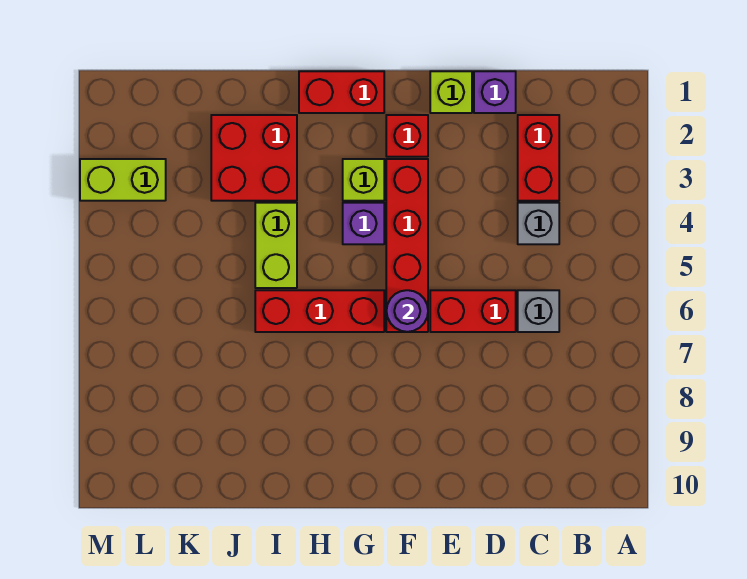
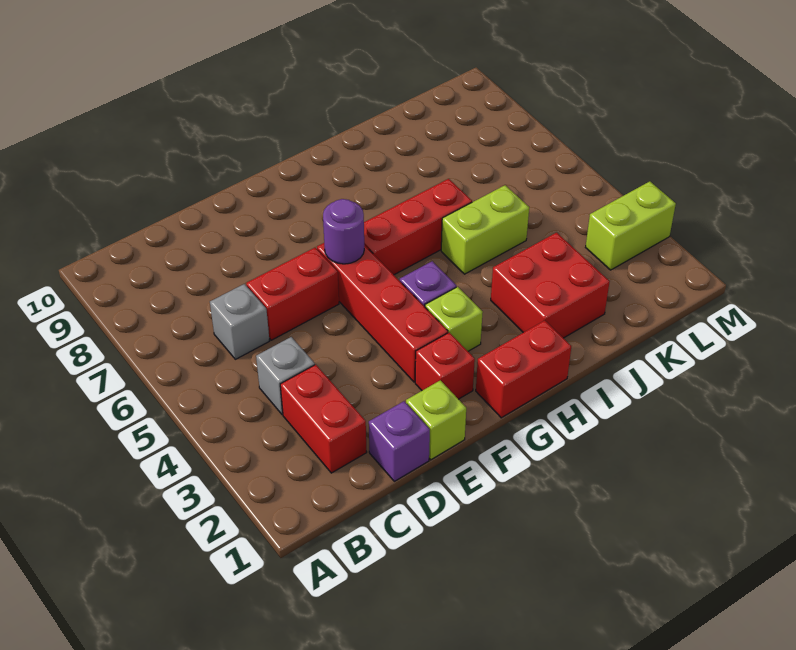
lime brick I4:I5 level 1 -> lime brick I5:J5 level 1

